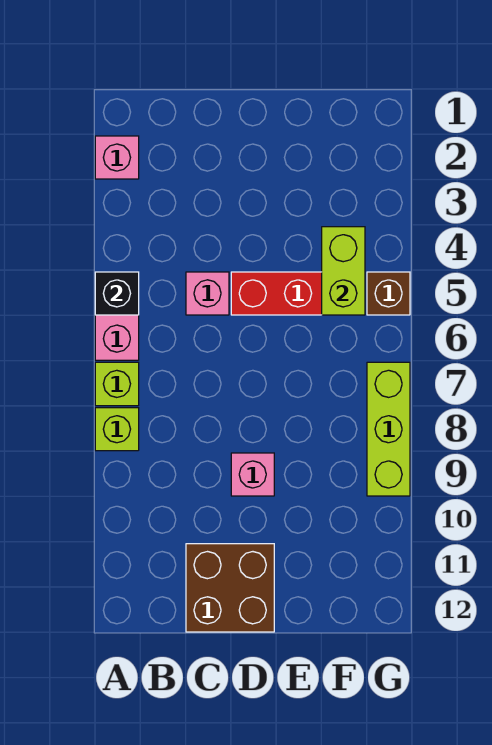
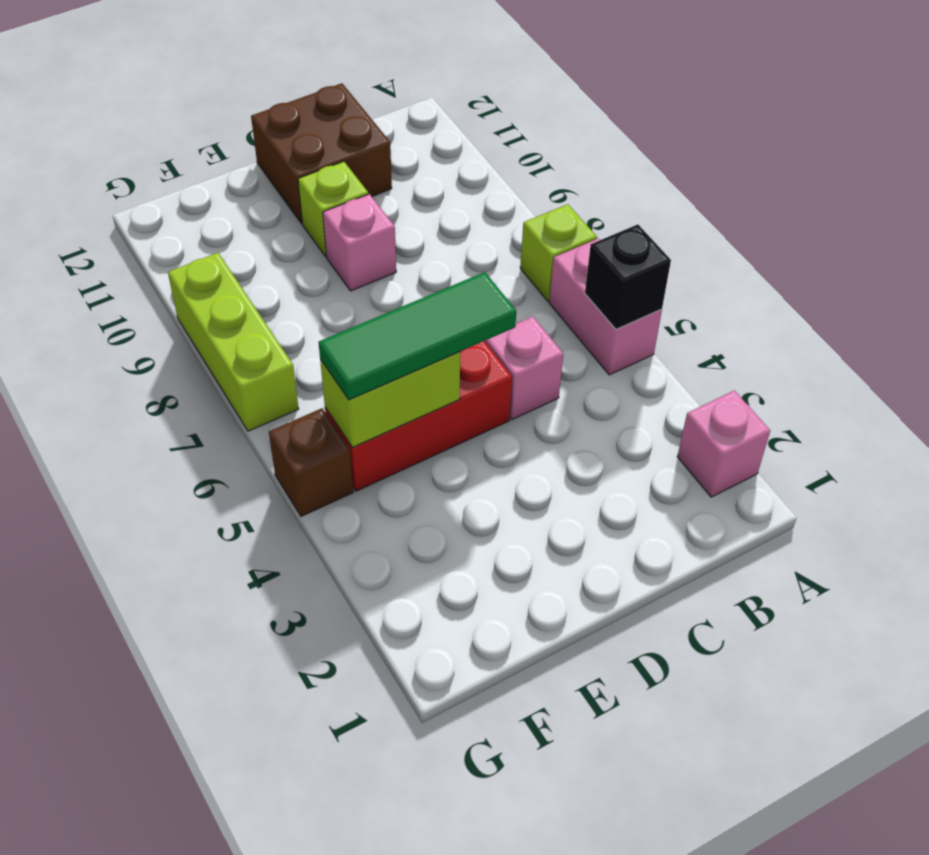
lime brick A8 level 1 -> lime brick D10 level 1
none -> green tile D5:F5 level 3
lime brick F4:F5 level 2 -> lime brick E5:F5 level 2

